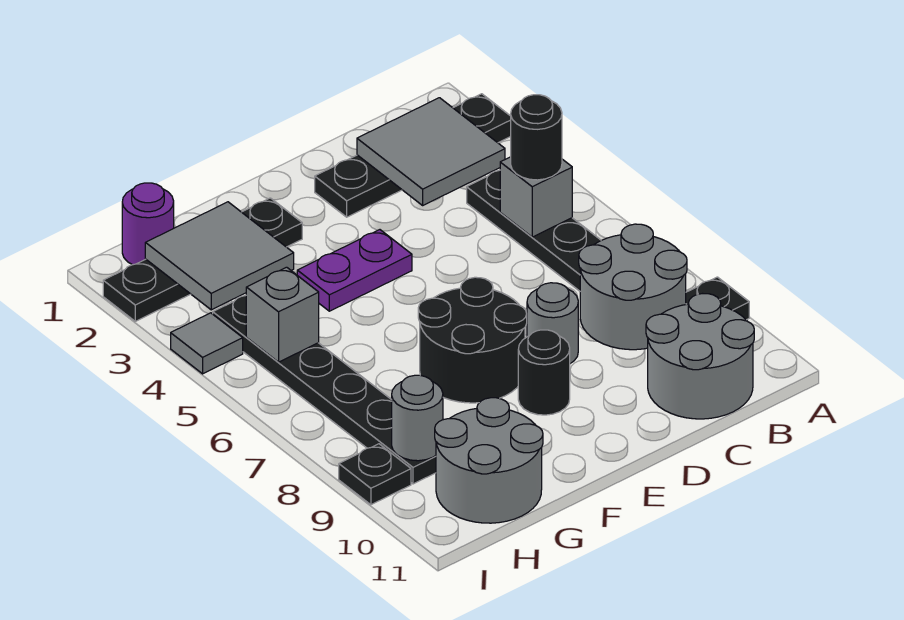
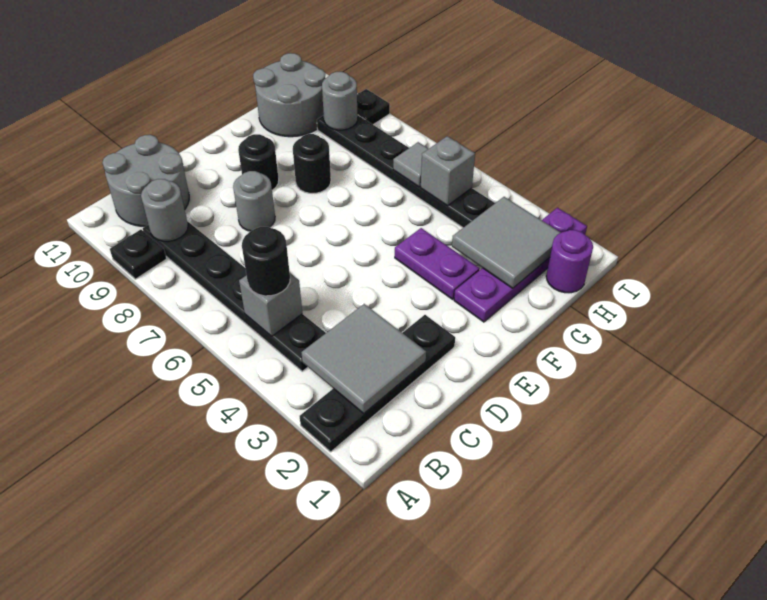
grey round brick B8:C9 level 2 -> grey round brick B9 level 2
purple plate E4:F4 level 1 -> purple plate F3:F4 level 1
black round brick E7:F8 level 1 -> black round brick F8 level 1
black plate F2:I2 level 1 -> purple plate F2:I2 level 1
grey tile I4 level 1 -> grey tile H6 level 2

